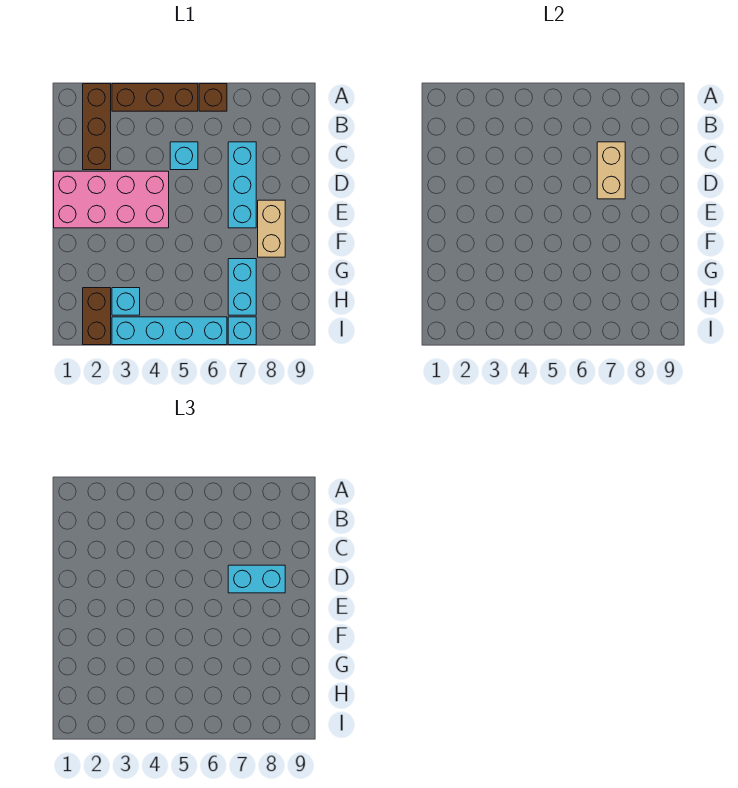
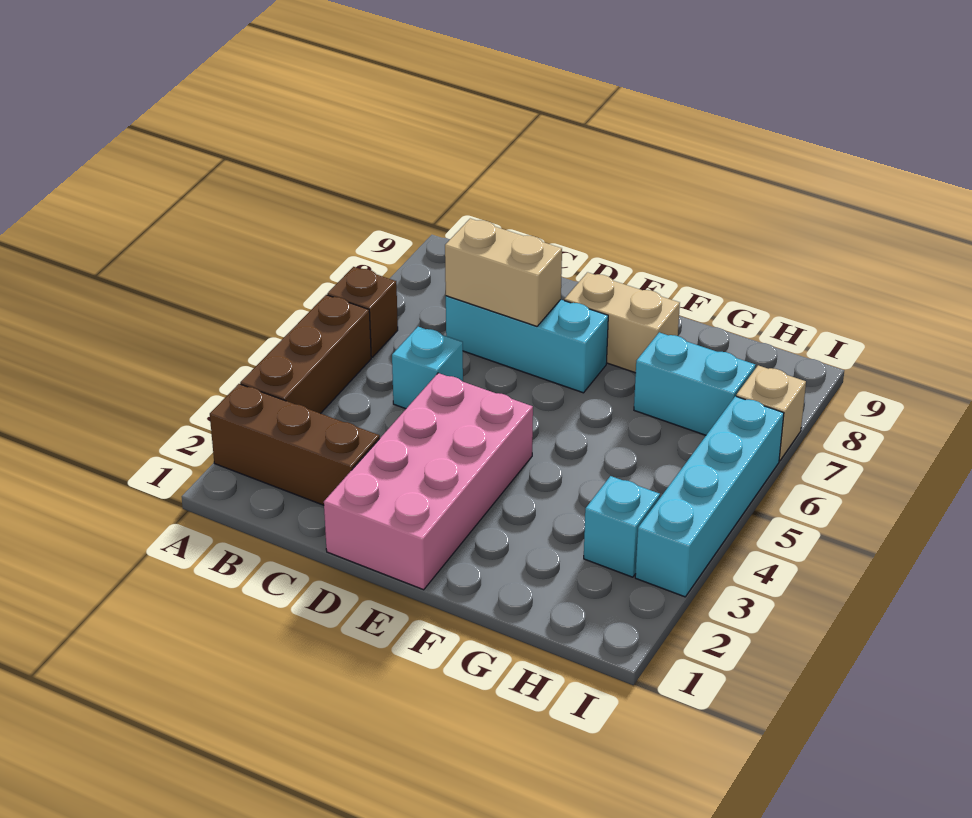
cyan brick D7:D8 level 3 -> none
brown brick H2:I2 level 1 -> none
cyan brick I7 level 1 -> tan brick I7 level 1

